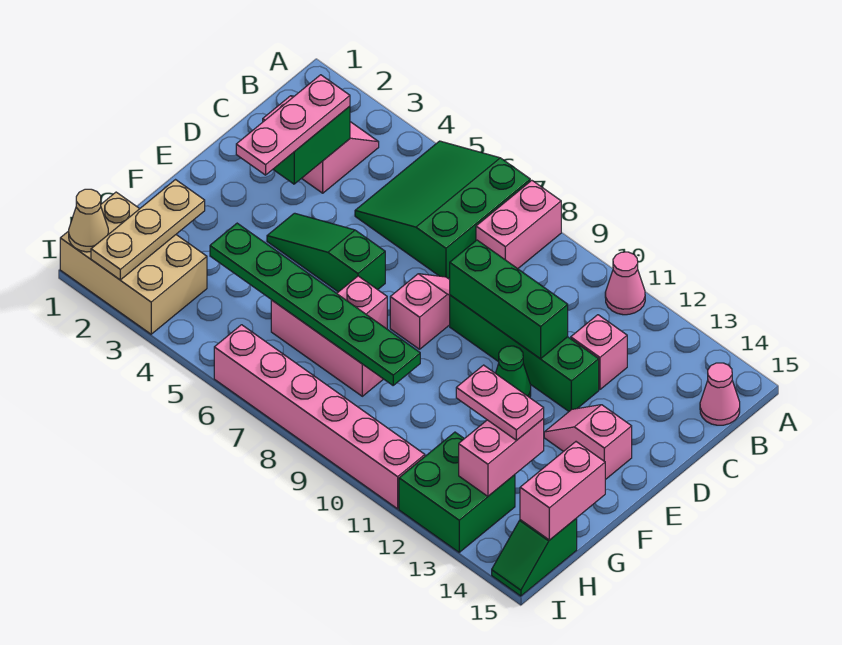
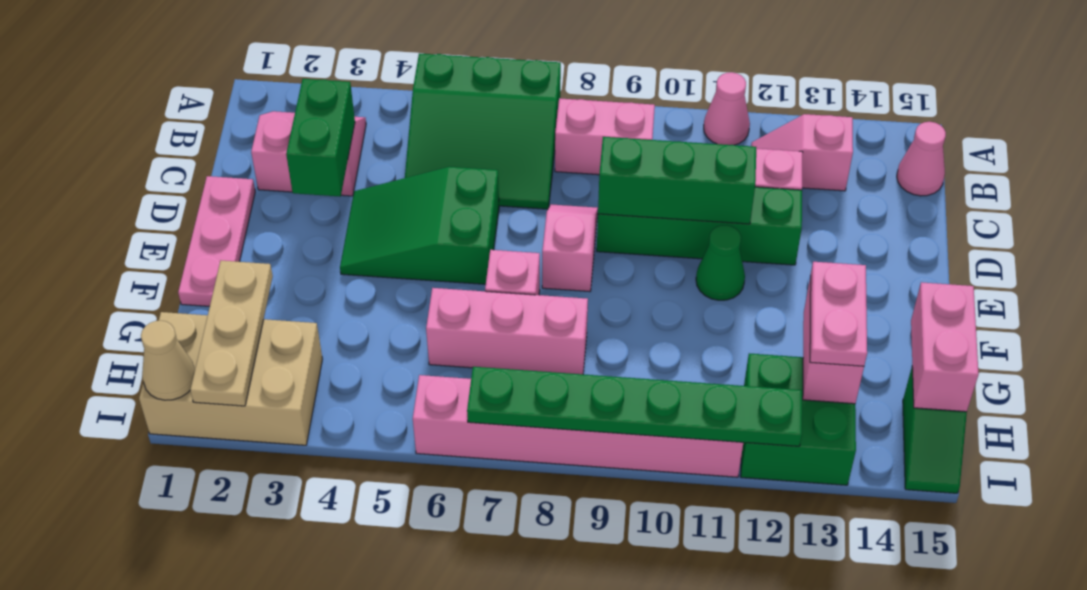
green slope A5:C7 level 1 top 7 -> green slope A5:C7 level 1 top A
pink brick A8:B8 level 1 -> pink brick B8:B9 level 1
pink plate C3:E3 level 3 -> pink plate D1:F1 level 1
green slope E4:E6 level 1 top 6 -> green slope D4:E6 level 1 top 6
pink slope E13:E14 level 1 top 14 -> pink slope B12:B13 level 1 top 13
green plate G4:G9 level 2 -> green plate I7:I12 level 2
pink plate G12:G13 level 3 -> pink plate G13:H13 level 3

